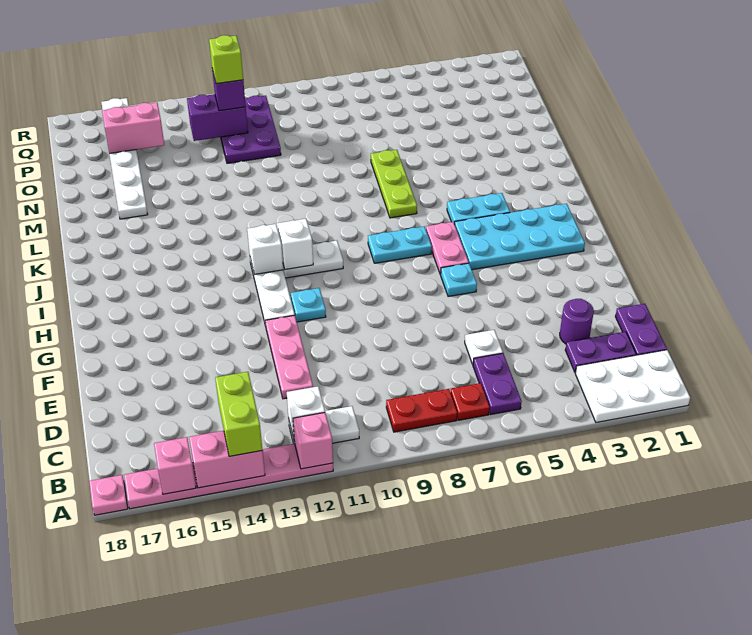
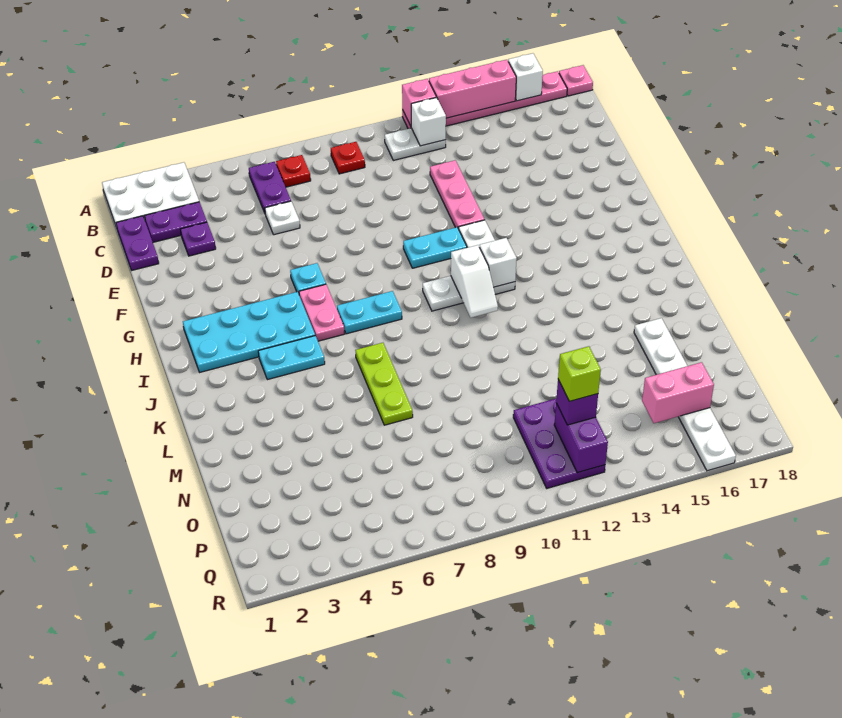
pink brick A14:A15 level 2 -> pink brick A13:A15 level 2
lime brick A14:B14 level 3 -> none
pink brick A16 level 2 -> white brick A16 level 2
red plate B8:B9 level 1 -> red plate B9 level 1
purple round brick D3 level 1 -> purple plate D3 level 1
cyan plate G11 level 1 -> cyan plate G10:G11 level 1
purple brick P12:P13 level 2 -> purple brick P12:Q12 level 2

